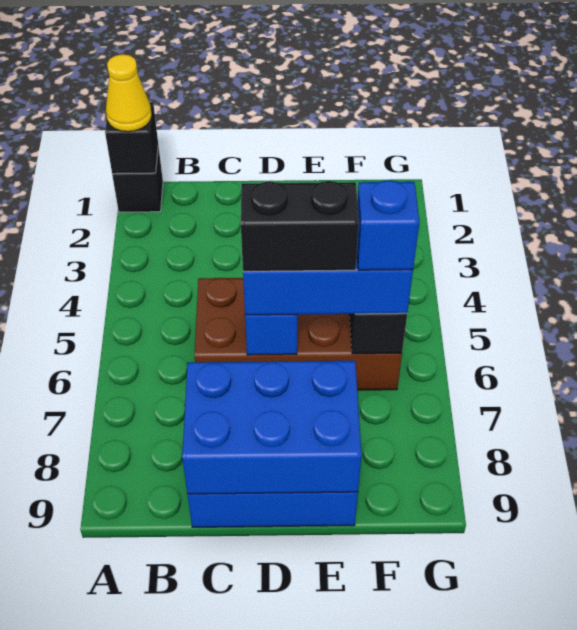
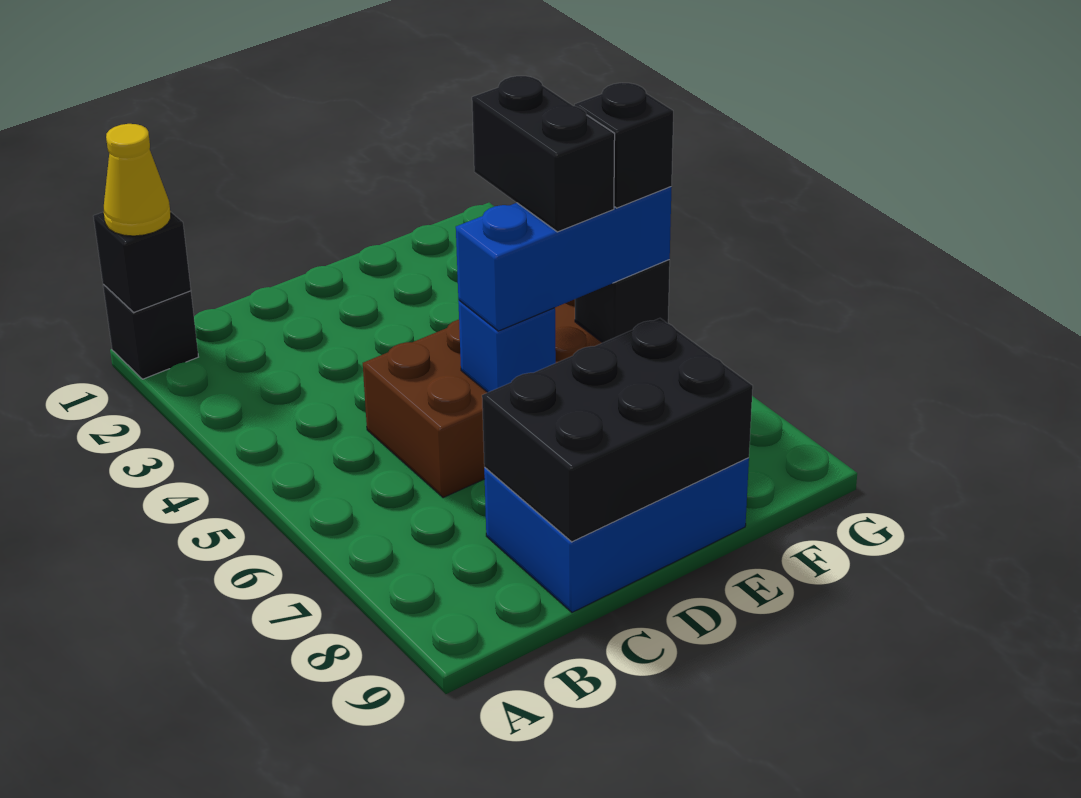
blue brick C8:E9 level 2 -> black brick C8:E9 level 2
black brick D6:E6 level 4 -> black brick E5:E6 level 4
blue brick F6 level 4 -> black brick F6 level 4

